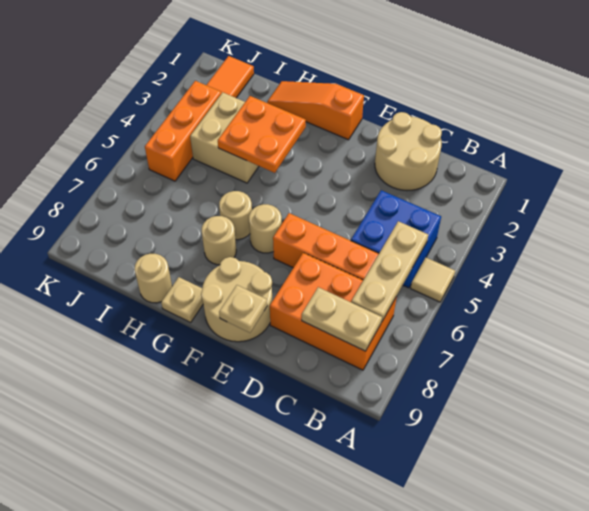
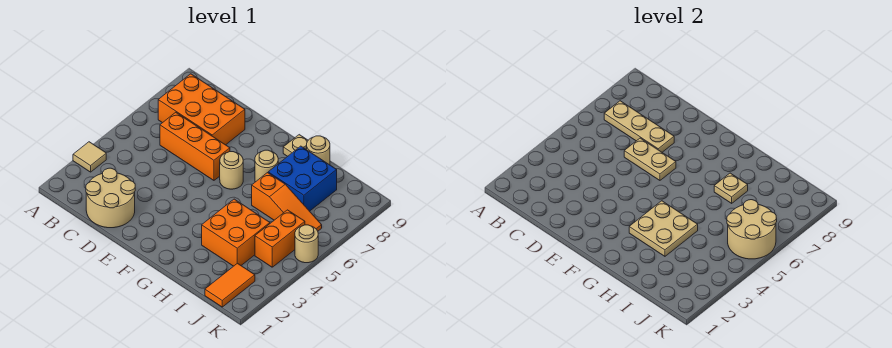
tan tile A5 level 1 -> tan tile A3 level 1
blue brick B4:C5 level 1 -> blue brick H7:I8 level 1
tan plate B5:B7 level 2 -> tan plate B7:D7 level 2
tan plate B8:C8 level 2 -> tan plate D6:E6 level 2
tan round brick E8:F9 level 1 -> tan round brick J5:K6 level 2
tan plate E9 level 2 -> tan plate H7 level 2
orange slope F1:H1 level 1 top F -> orange slope H6:J6 level 1 top H
orange plate G3:H4 level 2 -> tan plate G3:H4 level 2
tan round brick G6 level 1 -> tan round brick K5 level 1
tan brick H3:I4 level 1 -> orange brick H3:I4 level 1
orange brick J3:J5 level 1 -> orange brick J4:J5 level 1

